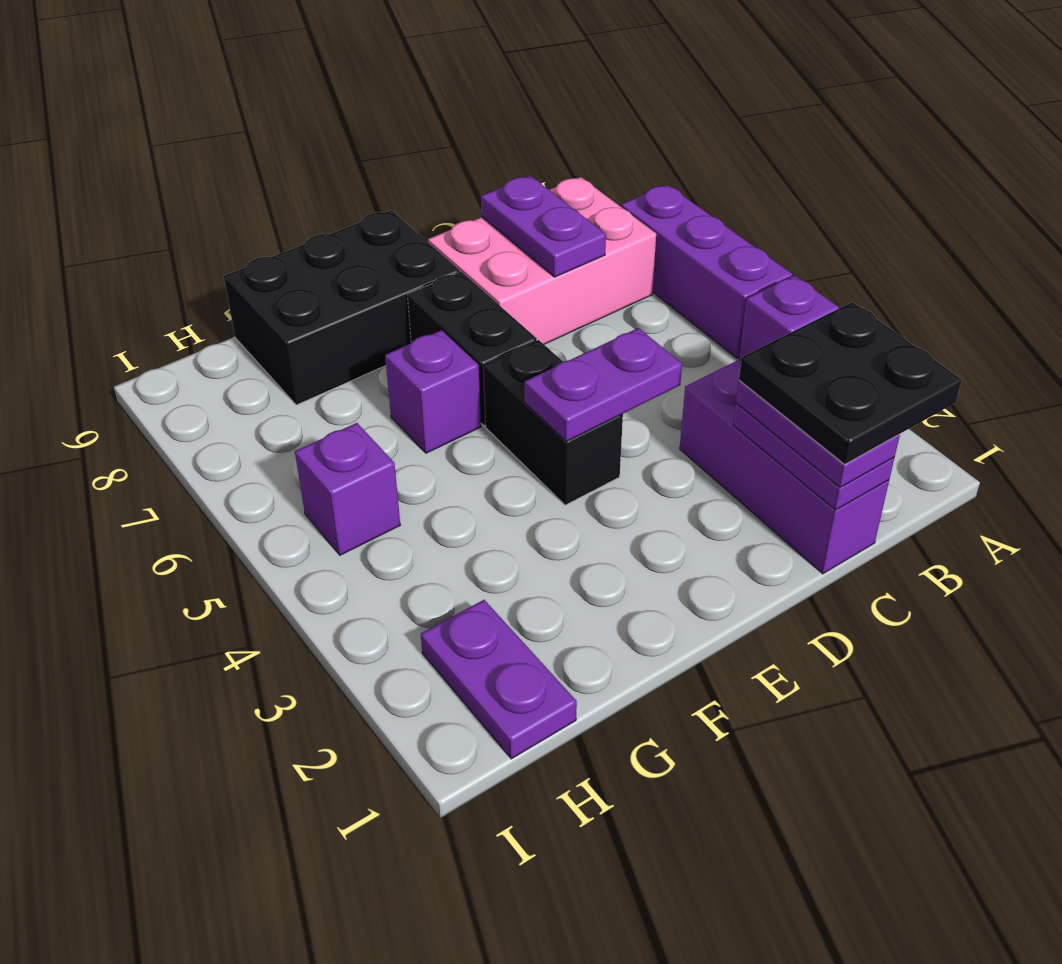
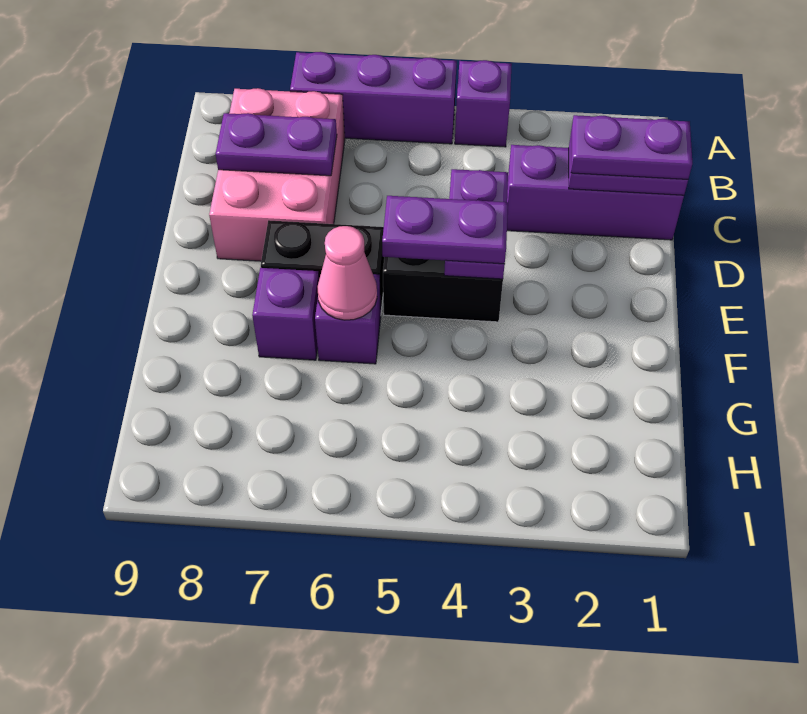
black plate B1:C2 level 4 -> none
black brick E8:G9 level 1 -> none
none -> pink cone F6 level 2
purple plate H1:H2 level 1 -> purple plate E4:E5 level 3
purple brick H5 level 1 -> purple brick F7 level 1

